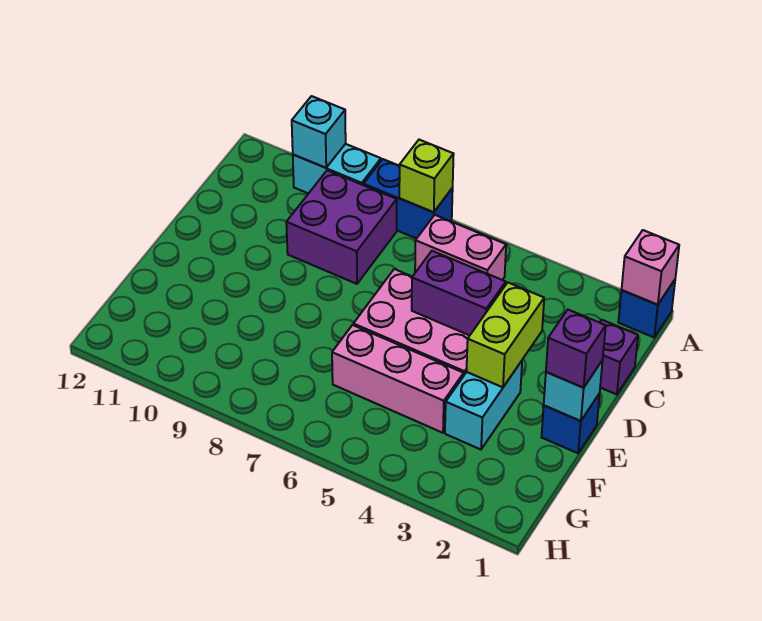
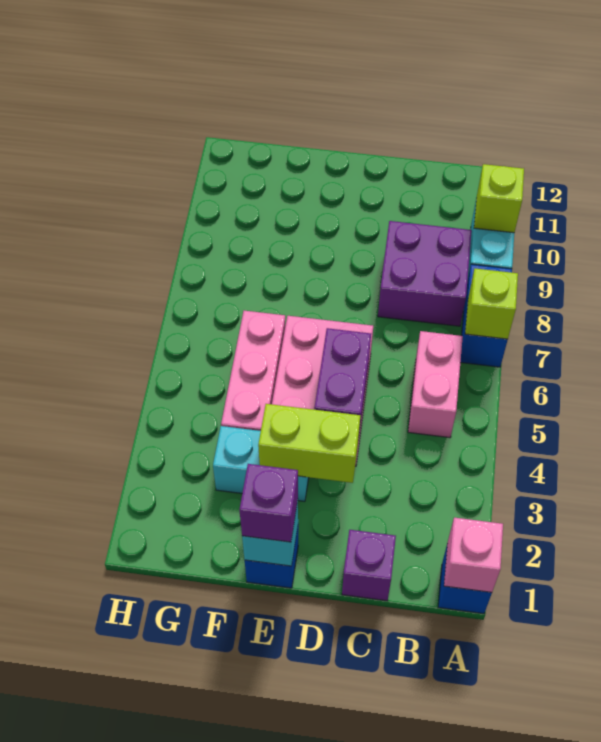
cyan brick A10 level 2 -> lime brick A10 level 2

